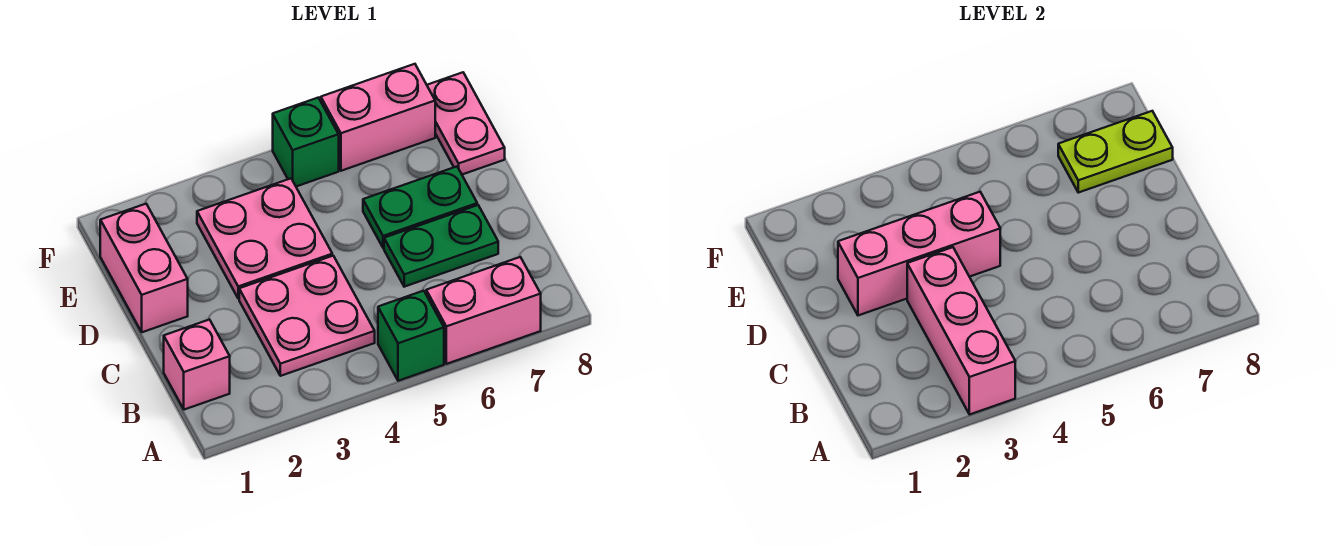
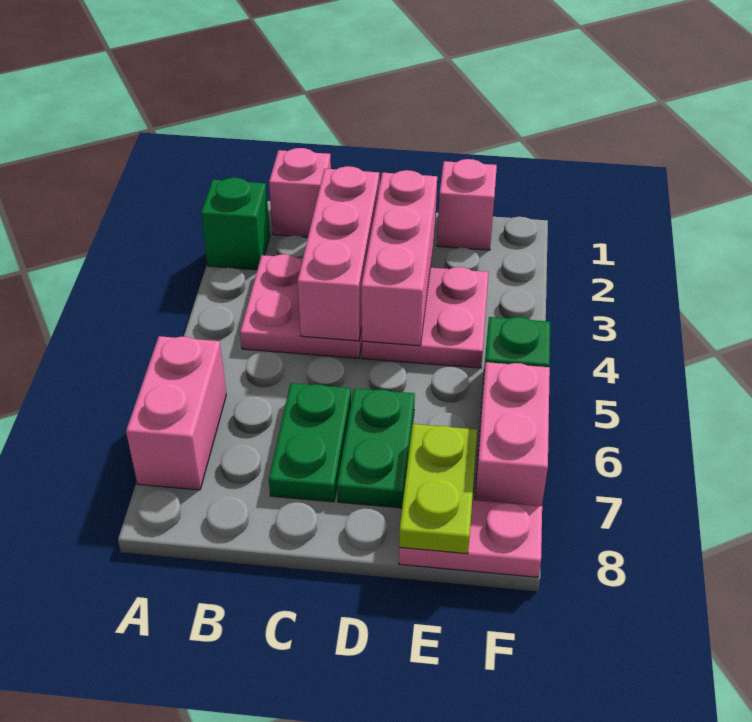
pink brick A3:C3 level 2 -> pink brick C2:C4 level 2
green brick A5 level 1 -> green brick A2 level 1
pink brick D1:E1 level 1 -> pink brick E1 level 1

